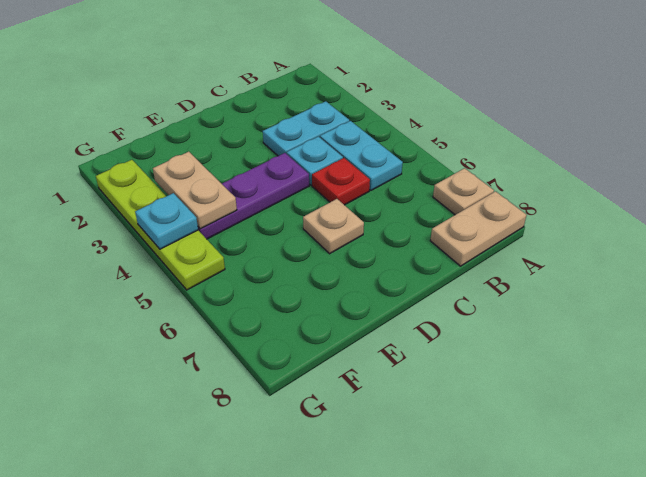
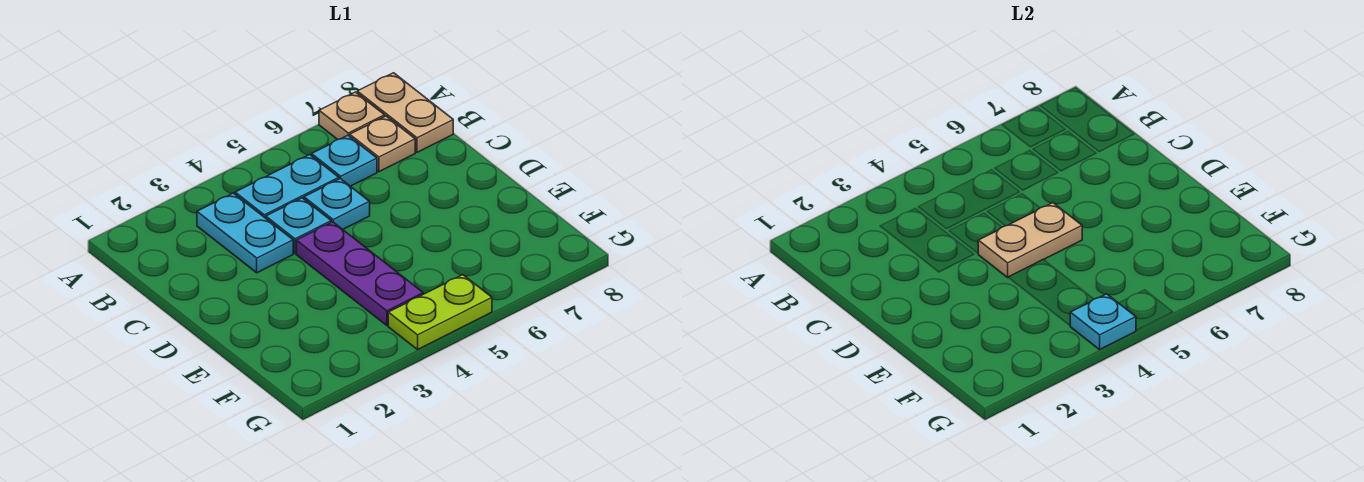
none -> cyan plate B6 level 1
red plate C5 level 1 -> cyan plate C5 level 1
tan plate D6 level 1 -> tan plate B7 level 1
tan plate F3:F4 level 2 -> tan plate D4:D5 level 2
lime plate G2:G5 level 1 -> lime plate G4:G5 level 1

